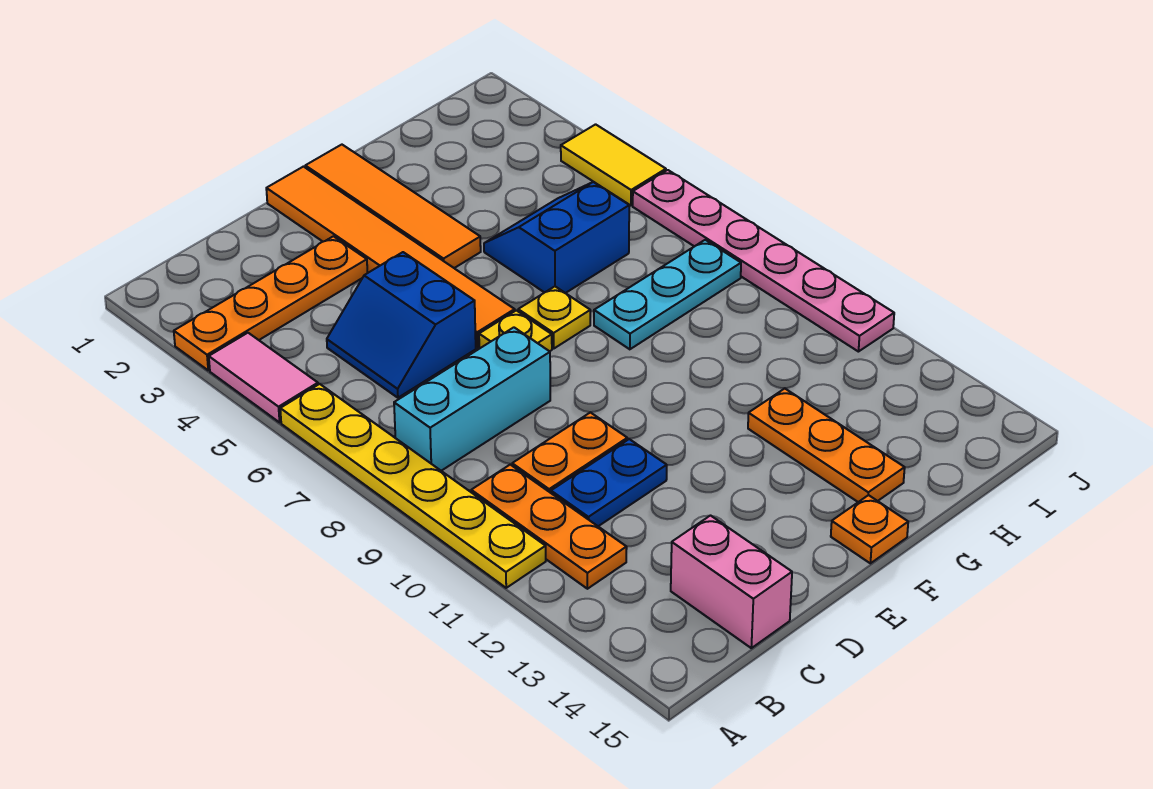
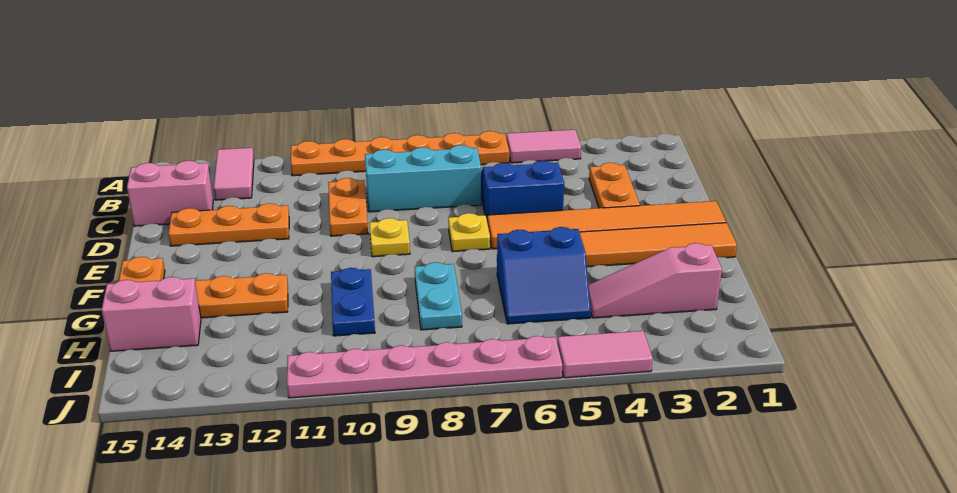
orange plate A3:D3 level 1 -> orange plate C3:D3 level 1
yellow plate A6:A11 level 1 -> orange plate A6:A11 level 1
none -> pink tile A13:B13 level 1
cyan brick B8:D8 level 1 -> cyan brick C7:C9 level 1
orange plate B10:B12 level 1 -> orange plate D12:D14 level 1
blue plate C11:D11 level 1 -> blue plate G10:H10 level 1
yellow plate F7 level 1 -> yellow plate E9 level 1
blue slope G5:H6 level 1 top 6 -> blue slope G5:H6 level 1 top G
cyan plate G8:I8 level 1 -> cyan plate G8:H8 level 1
none -> pink slope H2:H4 level 1 top 2
none -> pink brick H14:H15 level 1
yellow tile J4:J5 level 1 -> pink tile J4:J5 level 1

